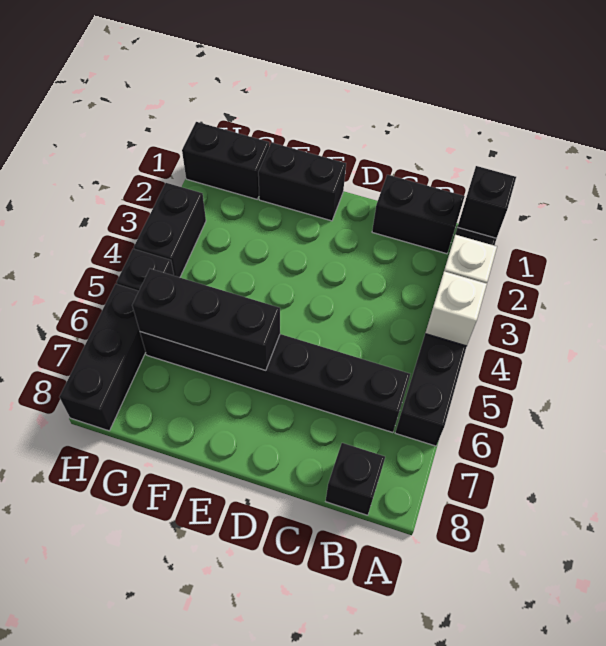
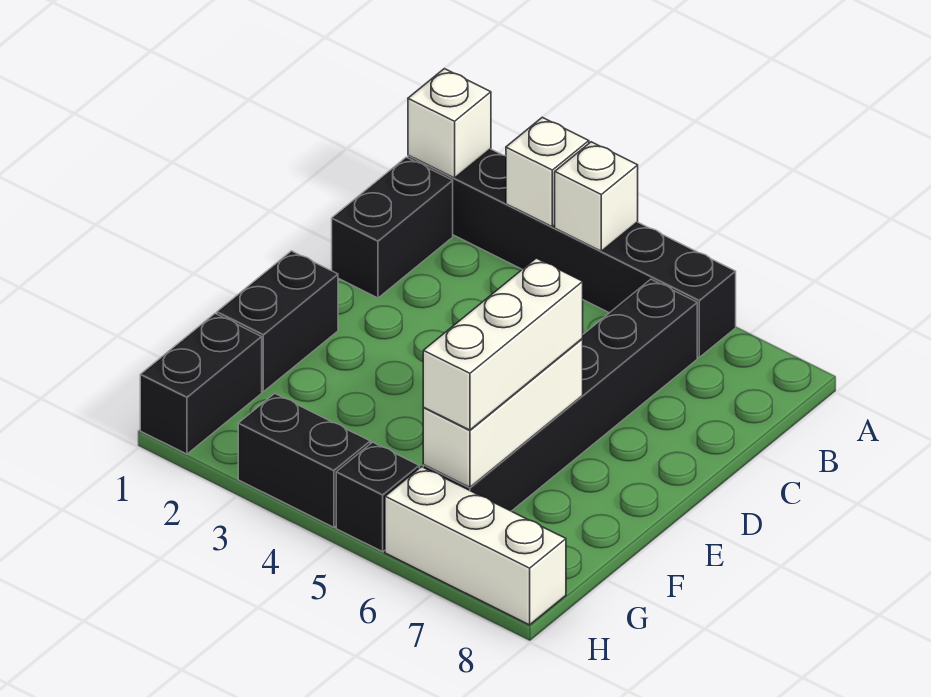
black brick A1 level 2 -> white brick A1 level 2
black brick B8 level 1 -> none
black brick E6:G6 level 2 -> white brick E6:G6 level 2
none -> white brick E6:G6 level 3
black brick H6:H8 level 1 -> white brick H6:H8 level 1

